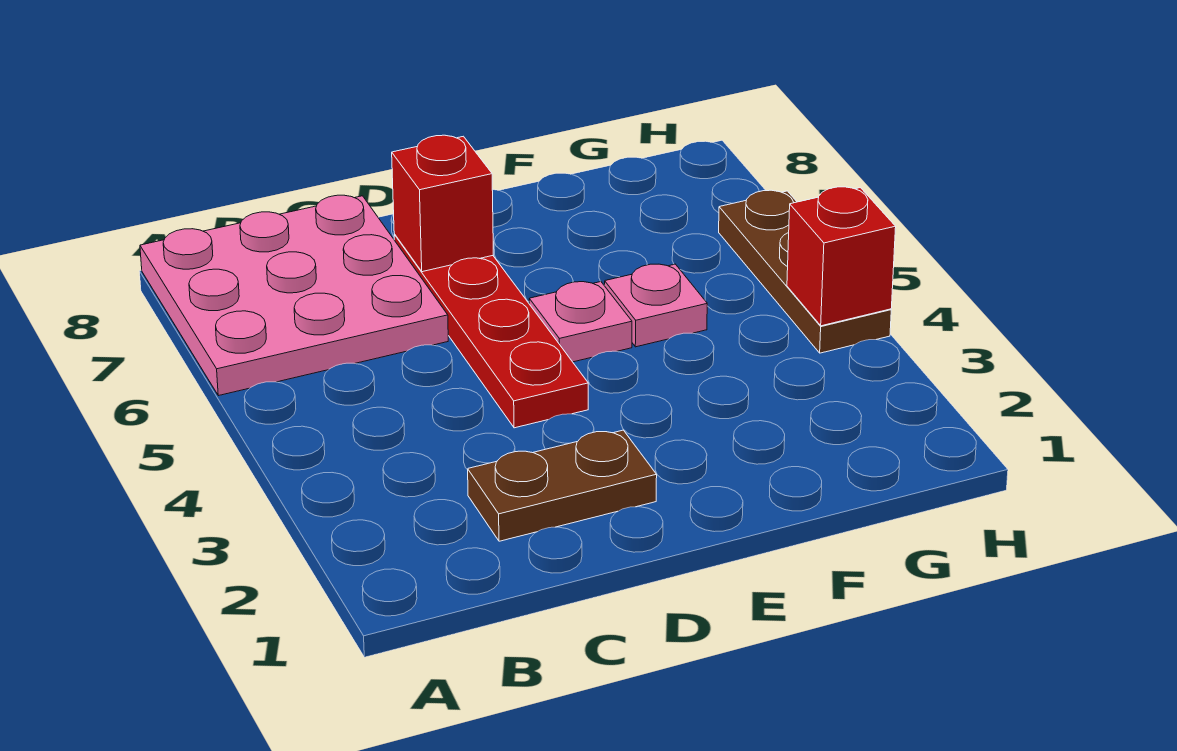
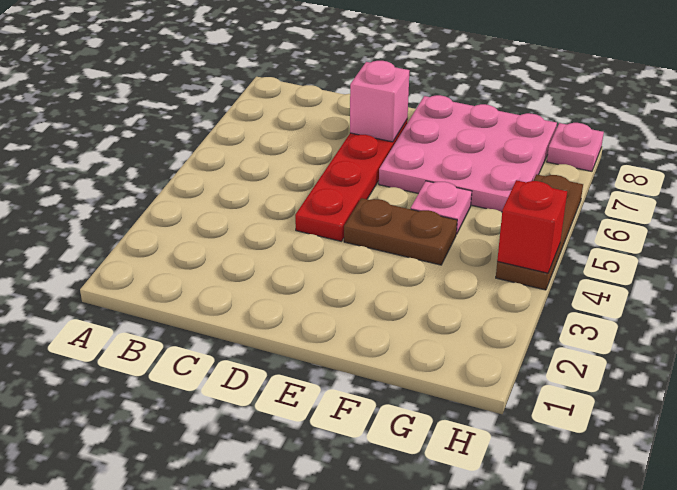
pink plate A6:C8 level 1 -> pink plate E6:G8 level 1
brown plate C2:D2 level 1 -> brown plate E4:F4 level 1
red brick D7 level 2 -> pink brick D7 level 2
pink plate E5 level 1 -> pink plate H8 level 1

